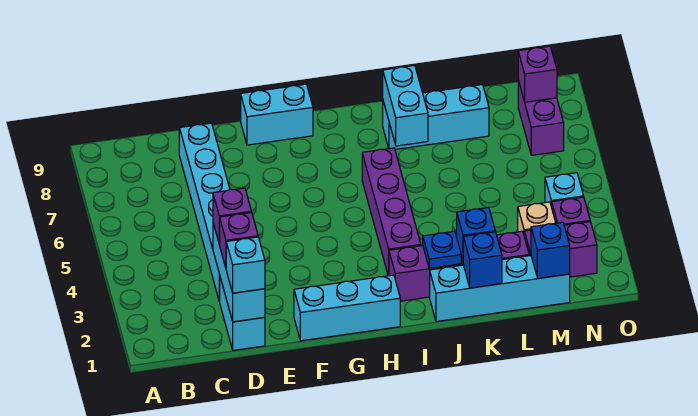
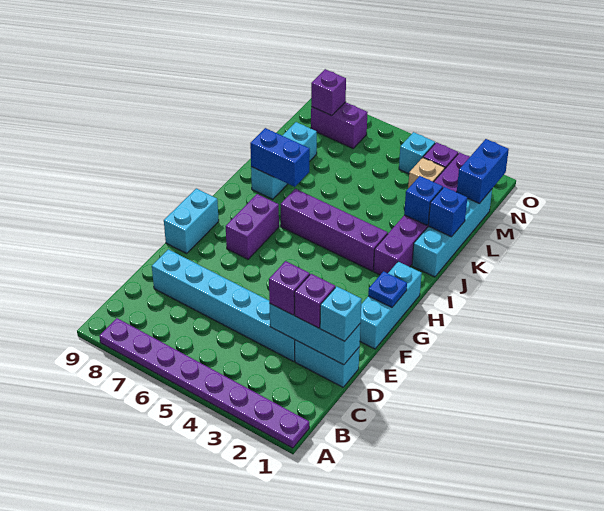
none -> purple plate A1:A8 level 1
none -> purple brick G7:H7 level 1
blue plate J2 level 2 -> blue plate G1 level 2
cyan brick J7:J8 level 2 -> blue brick J7:J8 level 2
blue brick M1 level 2 -> blue brick M1:N1 level 2

